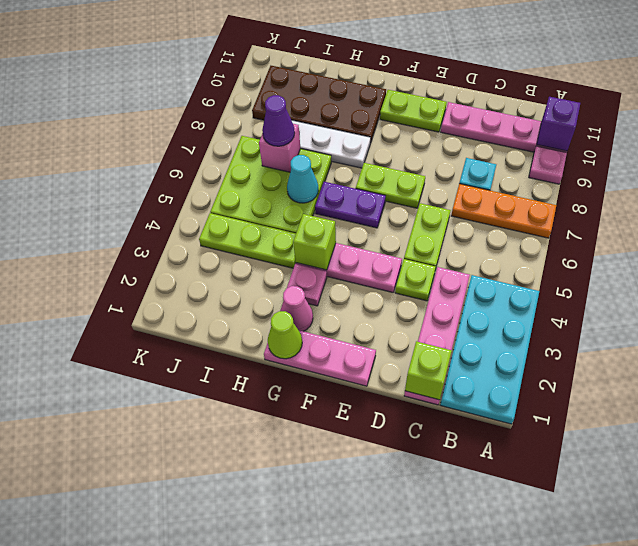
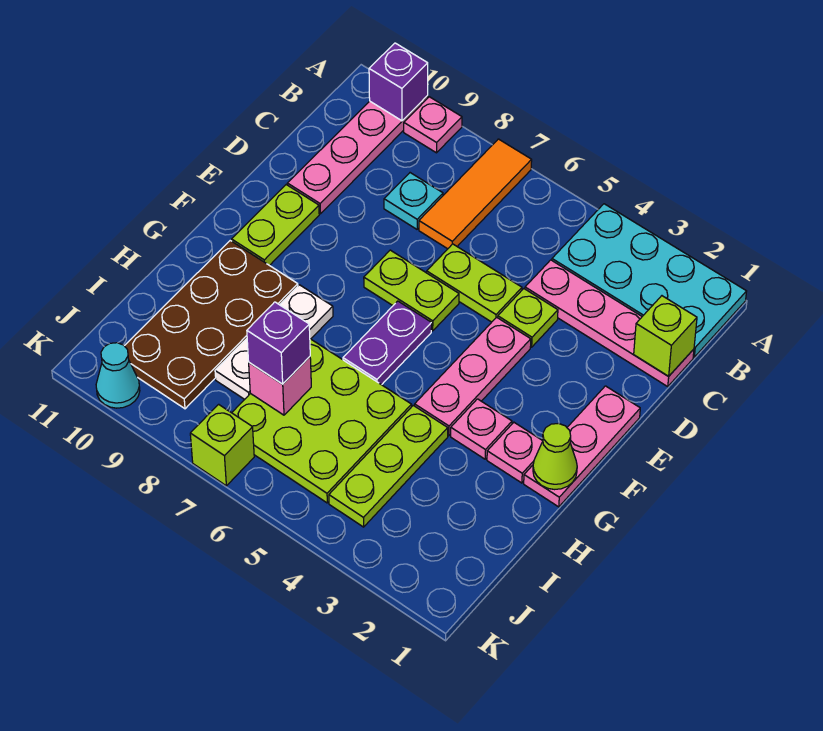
orange plate A7:C7 level 1 -> orange tile A7:C7 level 1
lime plate E7:F7 level 1 -> lime plate E6:E7 level 1
pink cone G2 level 1 -> pink plate G2 level 1
lime brick G4 level 2 -> lime brick K7 level 1
cyan cone H6 level 2 -> cyan cone K10 level 1
purple cone I7 level 3 -> purple brick I7 level 3

